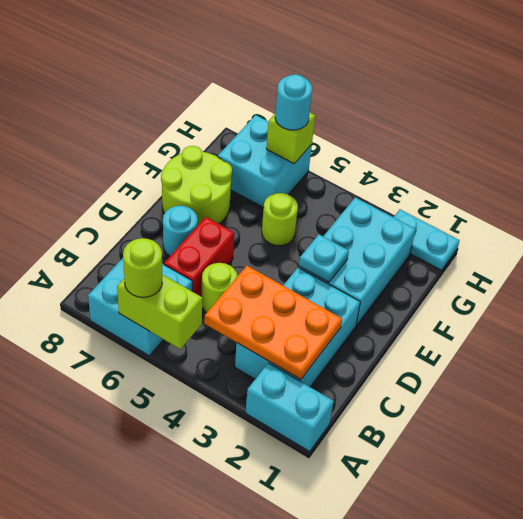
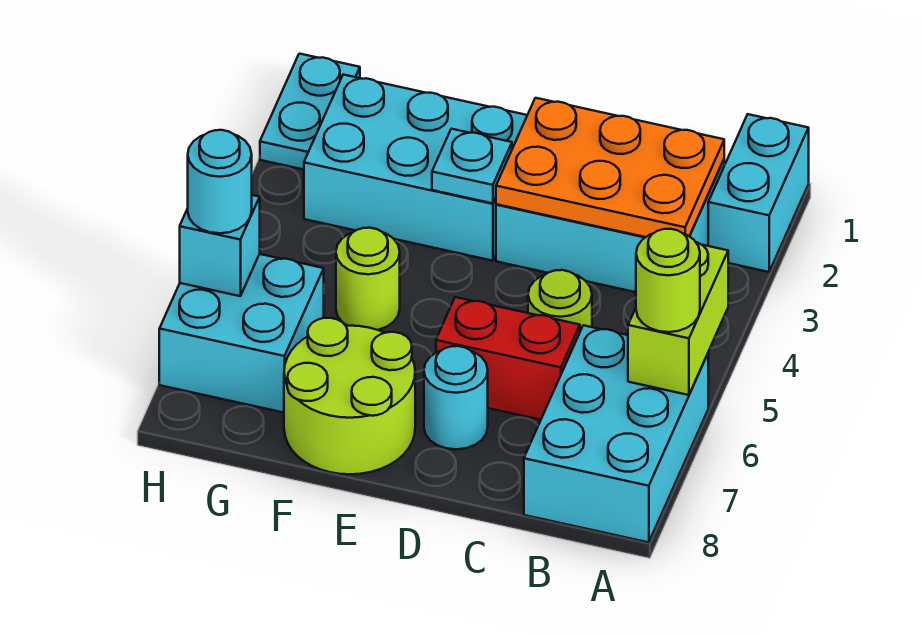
cyan brick A6:B7 level 1 -> cyan brick A6:B8 level 1
orange plate B2:C4 level 2 -> orange plate B2:D3 level 2
lime brick H6 level 2 -> cyan brick H6 level 2

